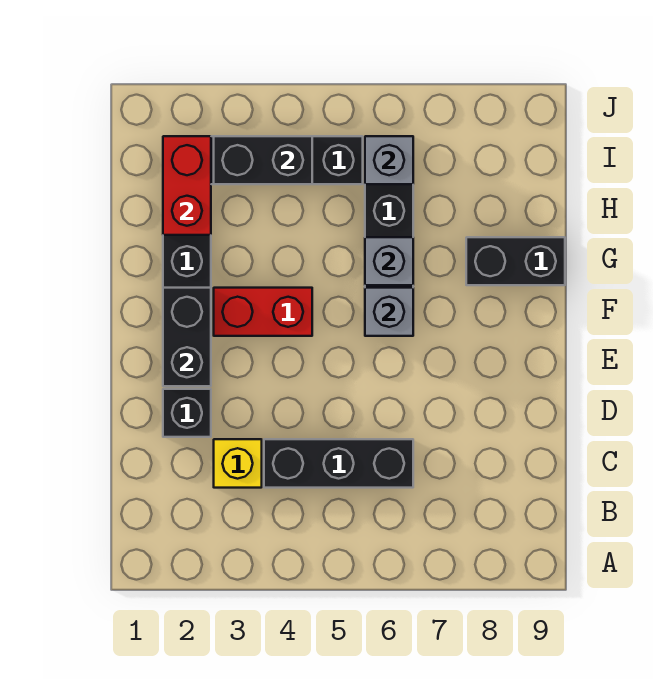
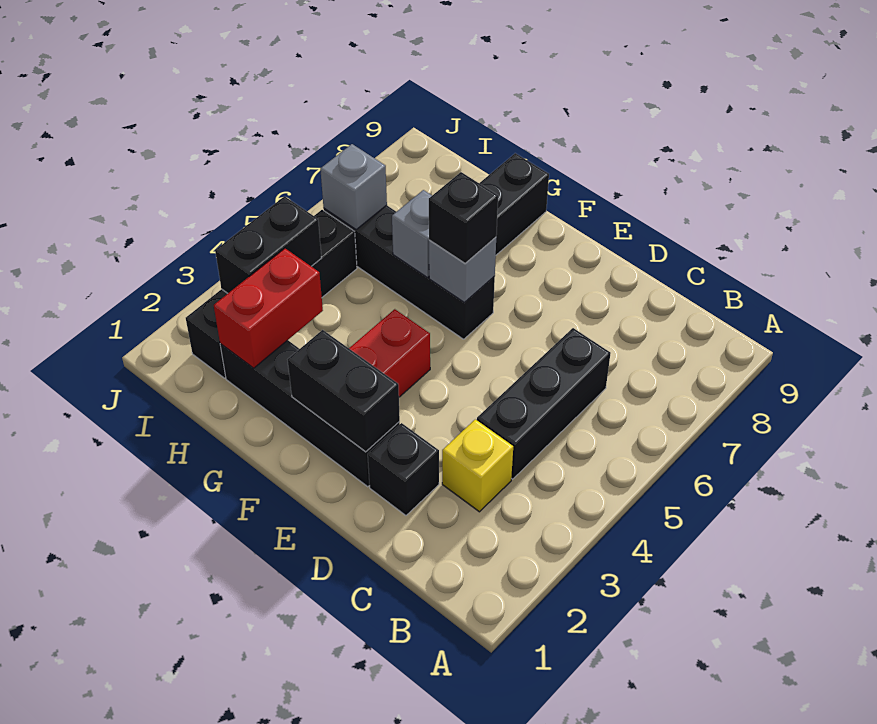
none -> black brick F6 level 3
red brick H2:I2 level 2 -> red brick H2:H3 level 2

